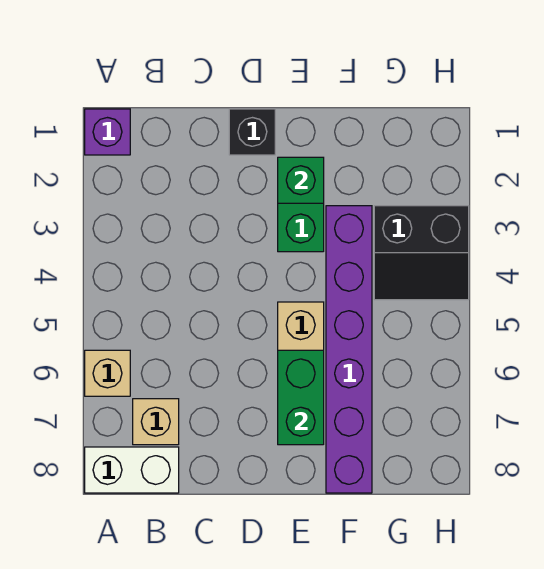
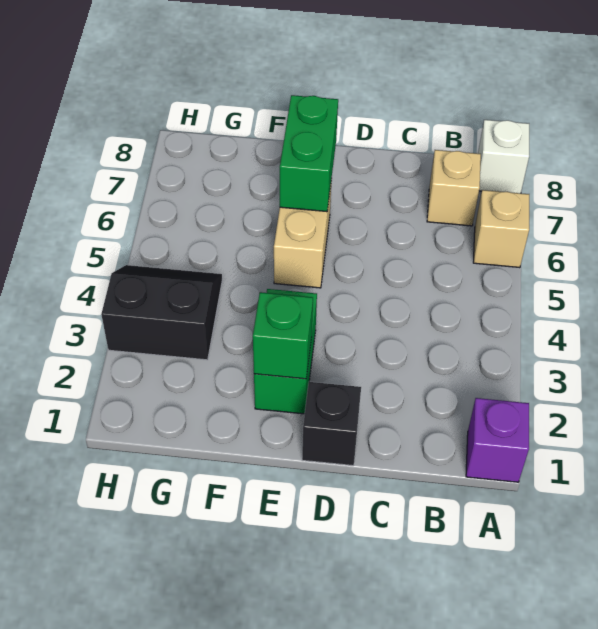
white brick A8:B8 level 1 -> white brick A8 level 1
purple brick F3:F8 level 1 -> none

